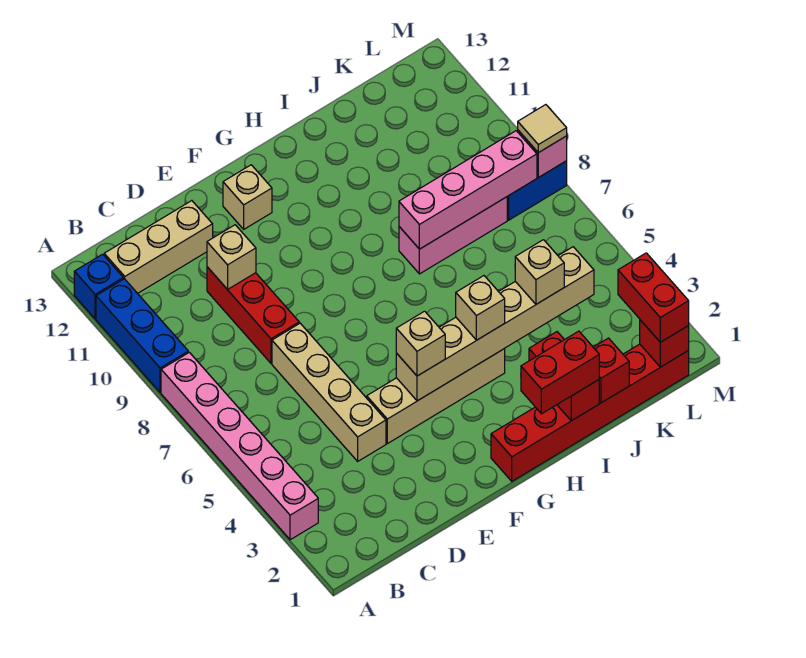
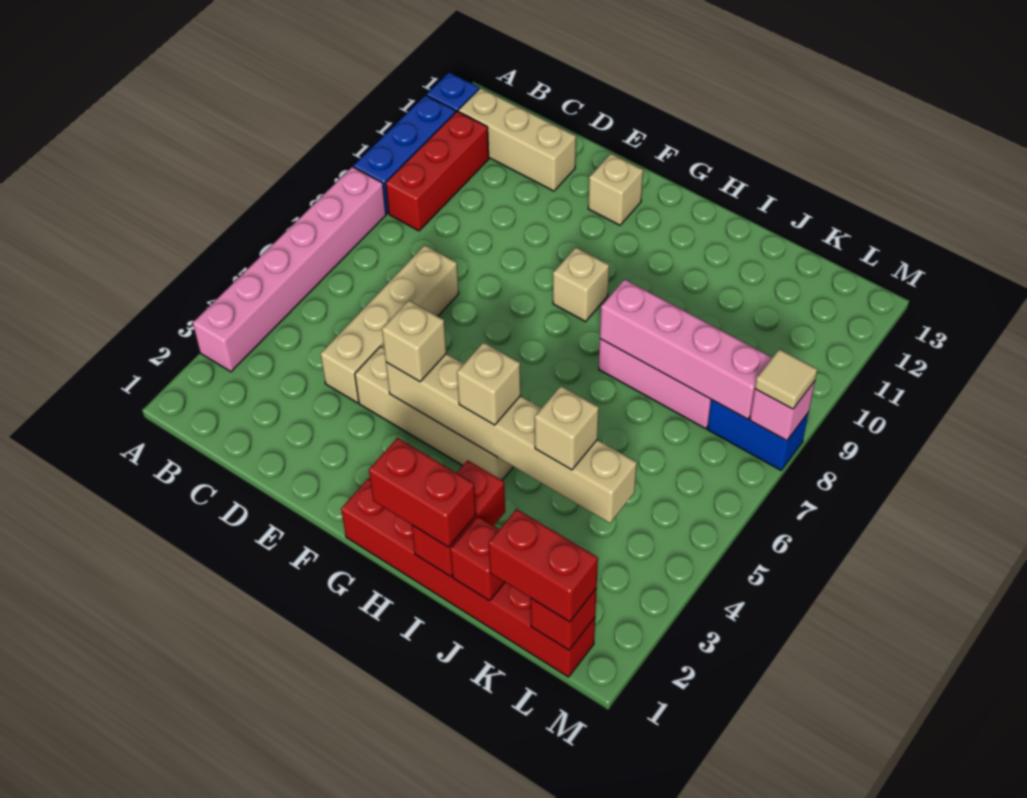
red brick D8:D10 level 1 -> red brick B9:B11 level 1
tan brick D10 level 2 -> tan brick G9 level 1
red brick L1:L2 level 3 -> red brick K1:L1 level 3

